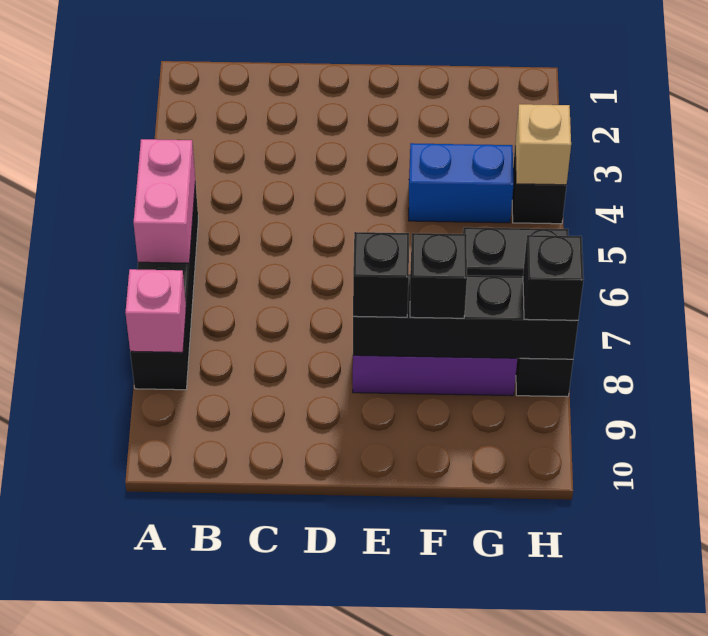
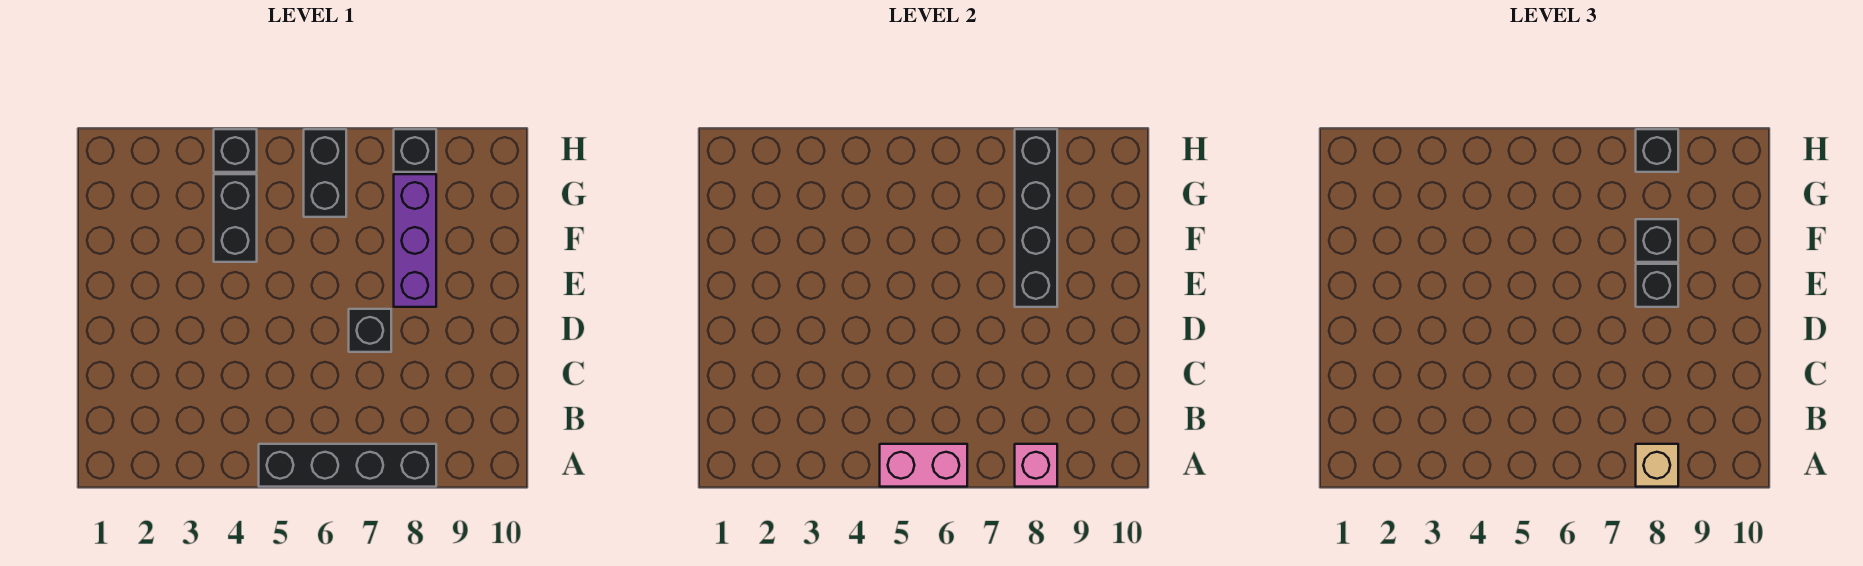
none -> black brick D7 level 1
blue brick F4:G4 level 1 -> black brick F4:G4 level 1
tan brick H4 level 2 -> tan brick A8 level 3

